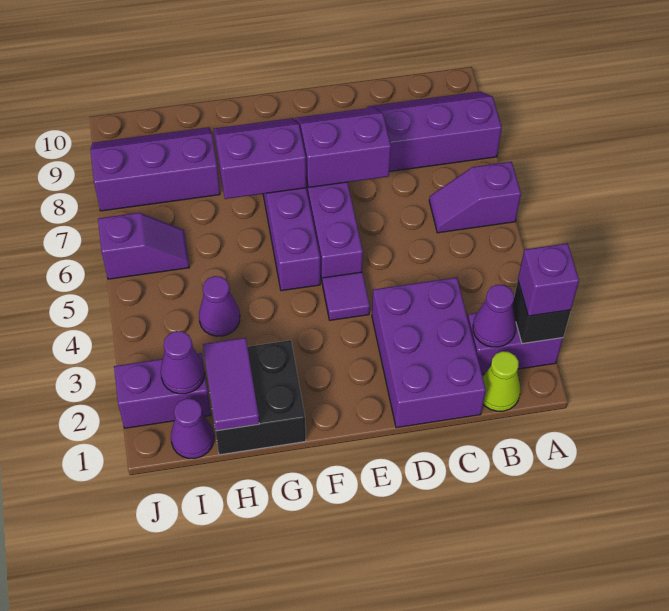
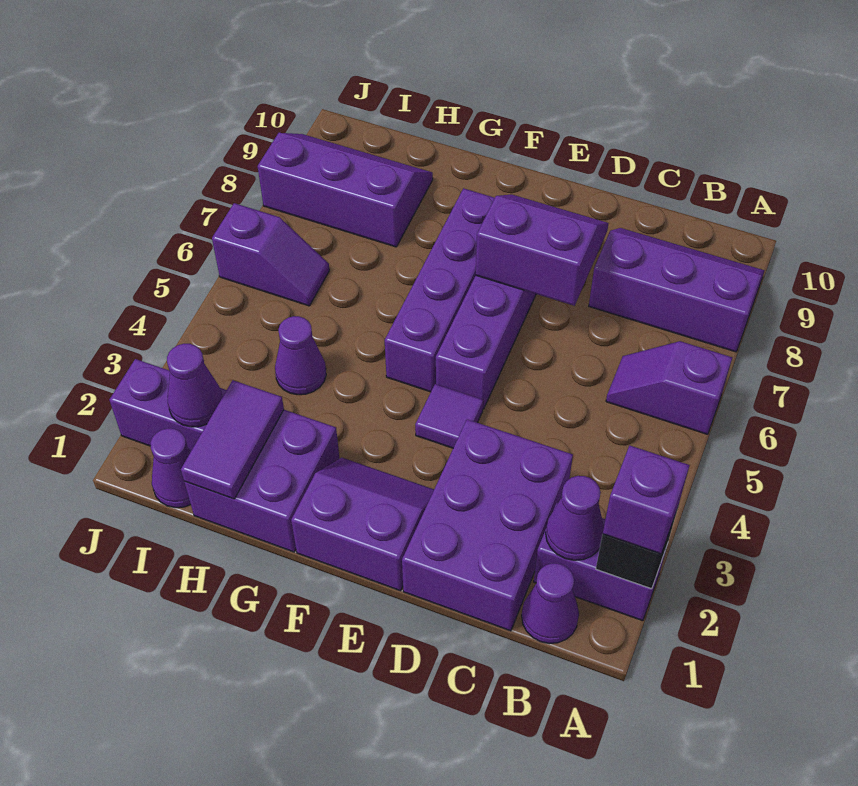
lime cone B1 level 1 -> purple cone B1 level 1
purple slope F7:G8 level 2 top 7 -> purple slope E1:F2 level 1 top 1
black brick G1:H2 level 1 -> purple brick G1:H2 level 1

